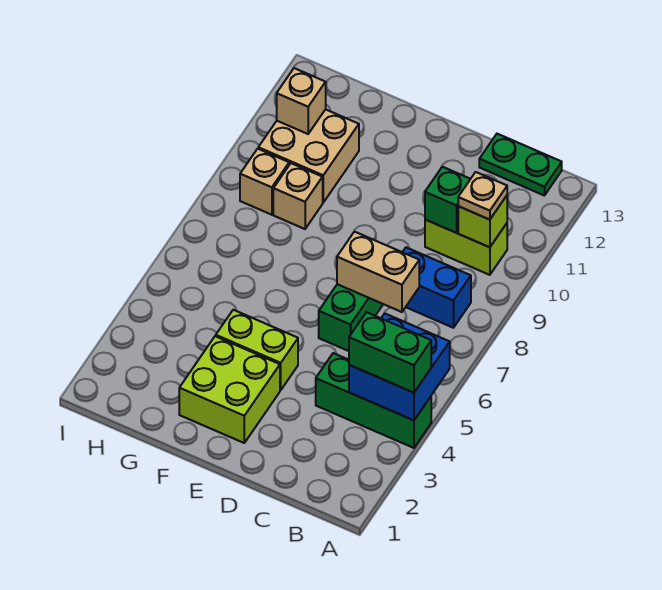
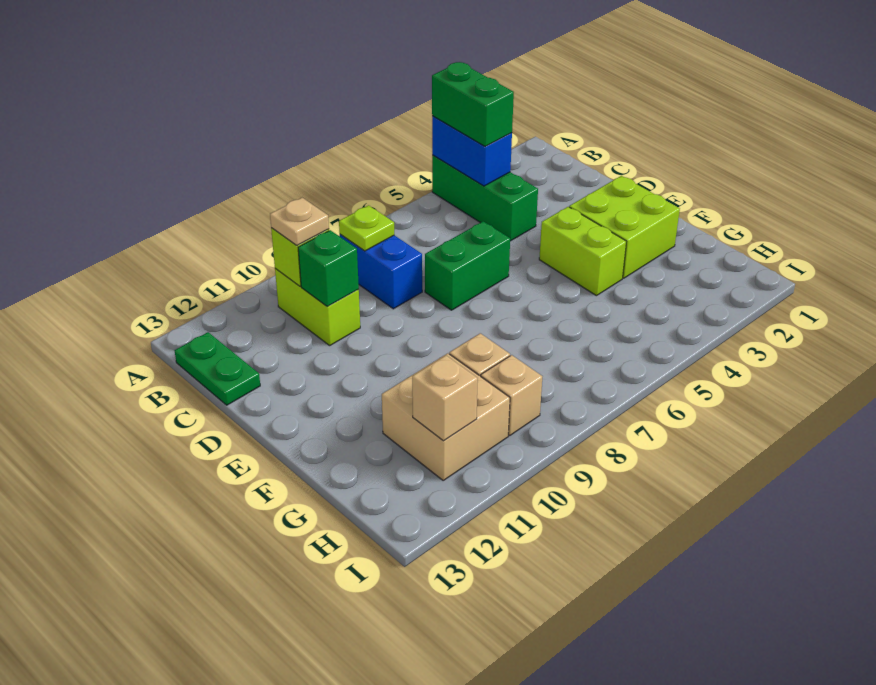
blue brick A4:B5 level 2 -> blue brick A4:B4 level 2
none -> lime plate B8 level 2
tan brick C7:D7 level 2 -> none

